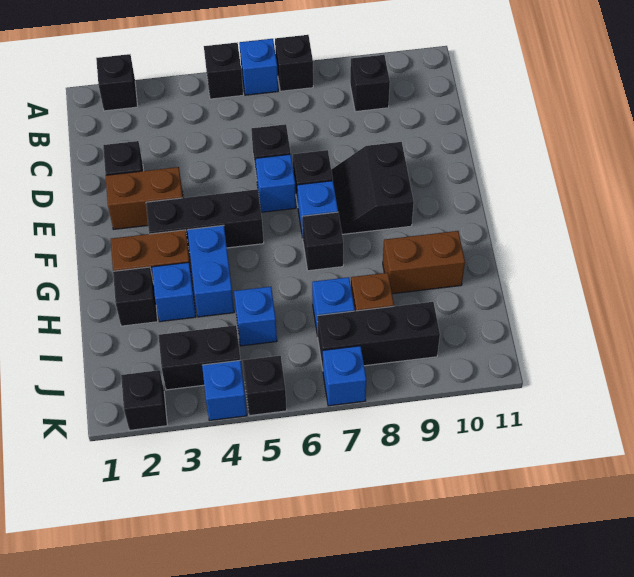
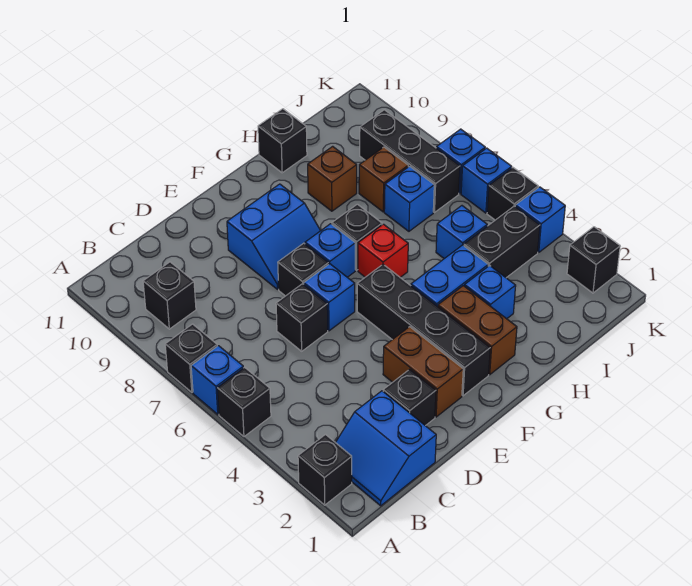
none -> blue slope B1:C2 level 1 top C
black slope E8:F9 level 1 top 9 -> blue slope E8:F9 level 1 top 9
black brick F3:F5 level 1 -> black brick F2:F5 level 1
none -> red brick G6 level 1
black brick H2 level 1 -> black brick H11 level 1
brown brick H9:H10 level 1 -> brown brick H9 level 1
black brick J3:J4 level 1 -> black brick I4:J4 level 1
none -> blue brick K6 level 1

